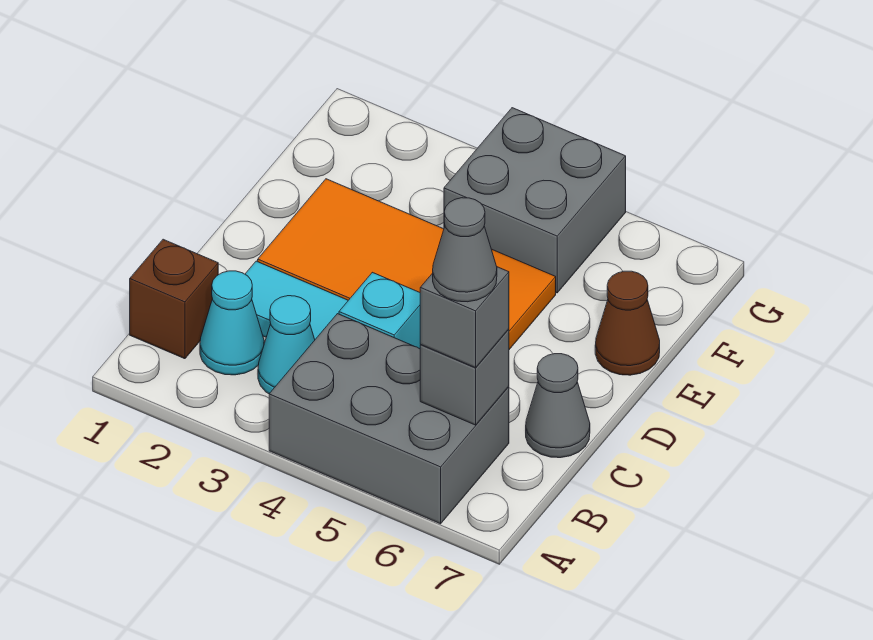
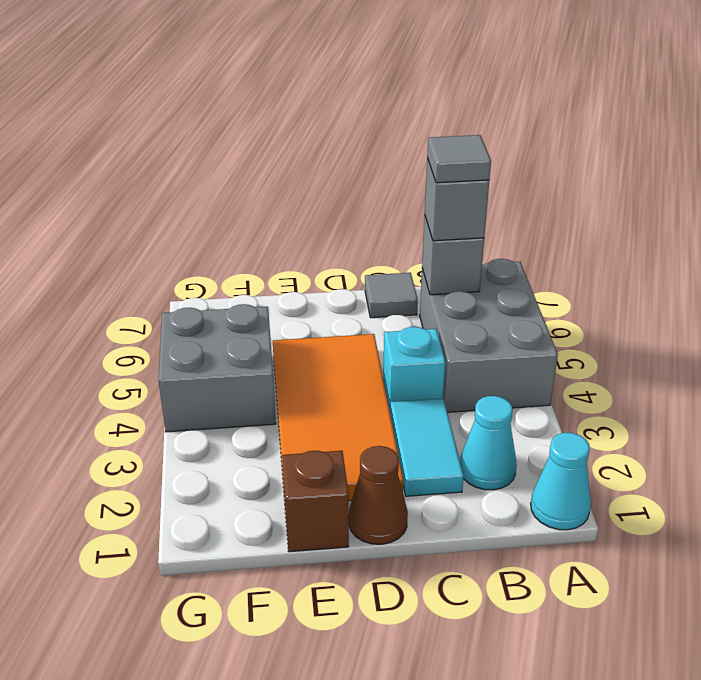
brown brick B1 level 1 -> brown brick E1 level 1
cyan cone B3 level 1 -> cyan cone A1 level 1
grey cone B6 level 4 -> grey tile B6 level 4
grey cone C7 level 1 -> grey tile C7 level 1
brown cone E7 level 1 -> brown cone D1 level 1

